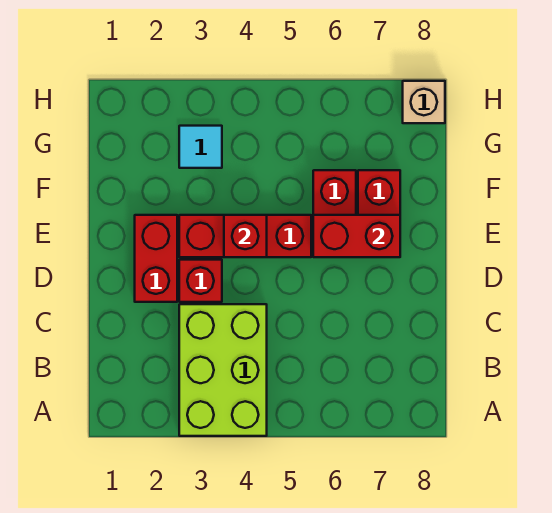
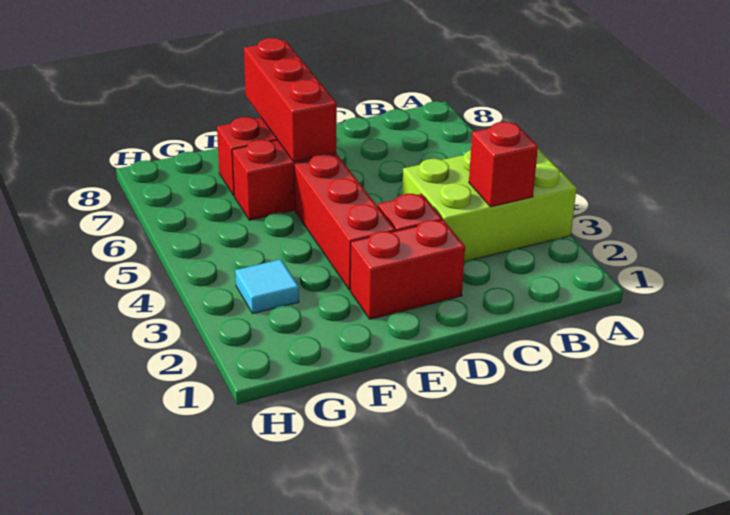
red brick E4 level 2 -> red brick B3 level 2
red brick E6:E7 level 2 -> red brick E6:E8 level 2
tan brick H8 level 1 -> none

